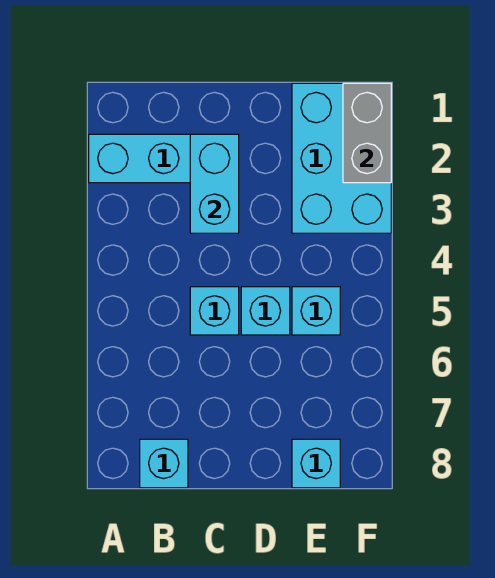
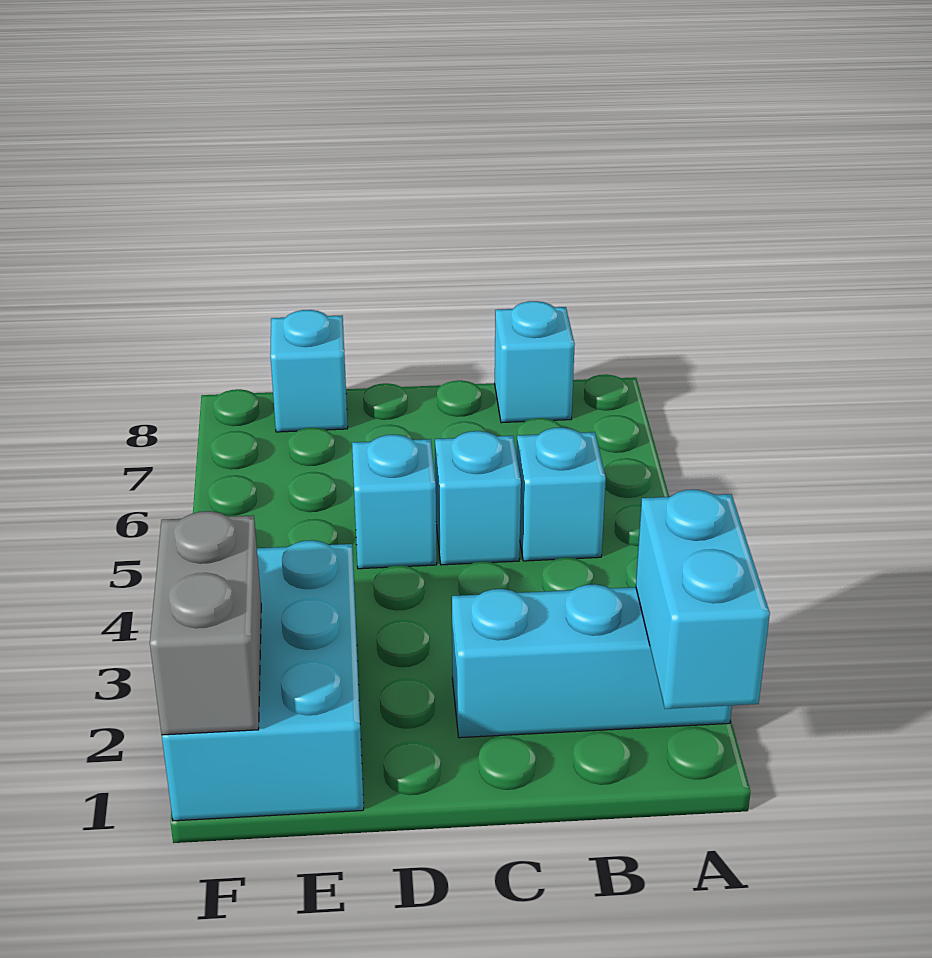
cyan brick C2:C3 level 2 -> cyan brick A1:A2 level 2
cyan brick E5 level 1 -> cyan brick B5 level 1

